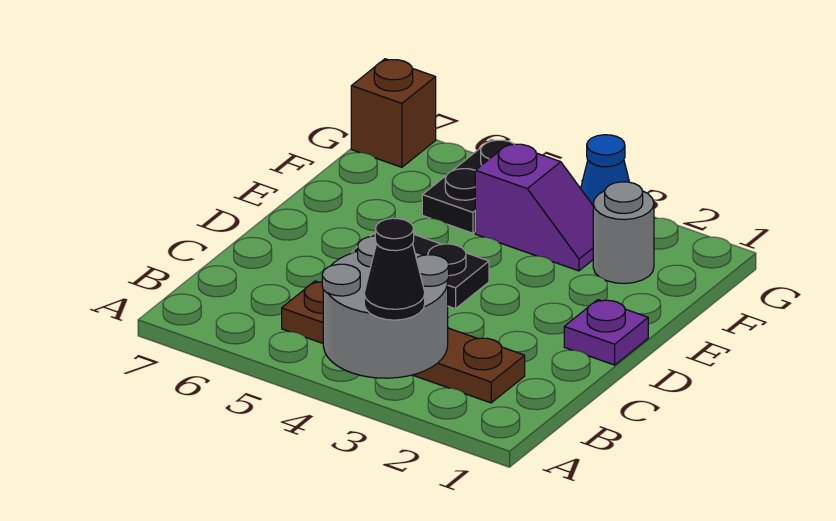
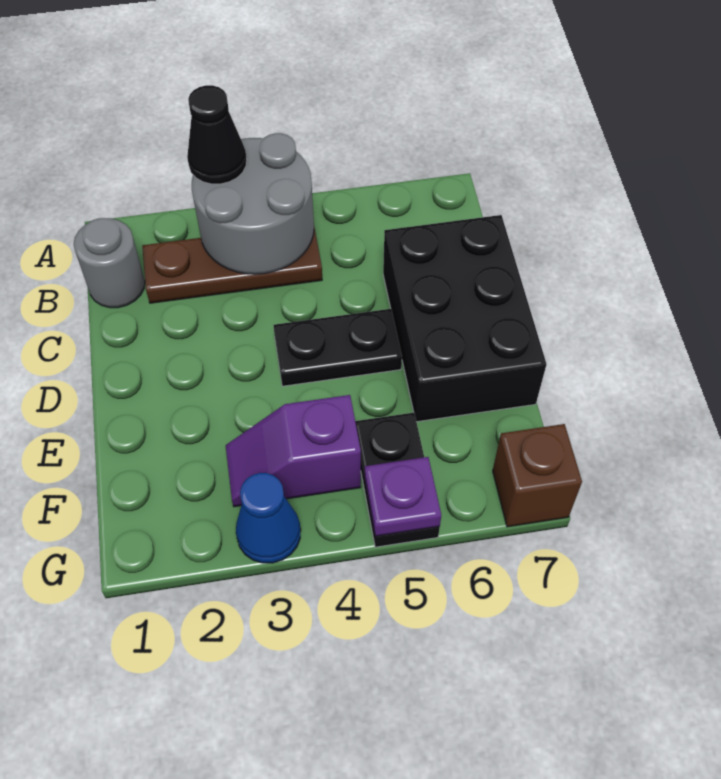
brown plate B2:B5 level 1 -> brown plate B2:B4 level 1
none -> black brick C6:E7 level 1
purple plate D1 level 1 -> purple plate G5 level 2
grey round brick F2 level 1 -> grey round brick B1 level 1

